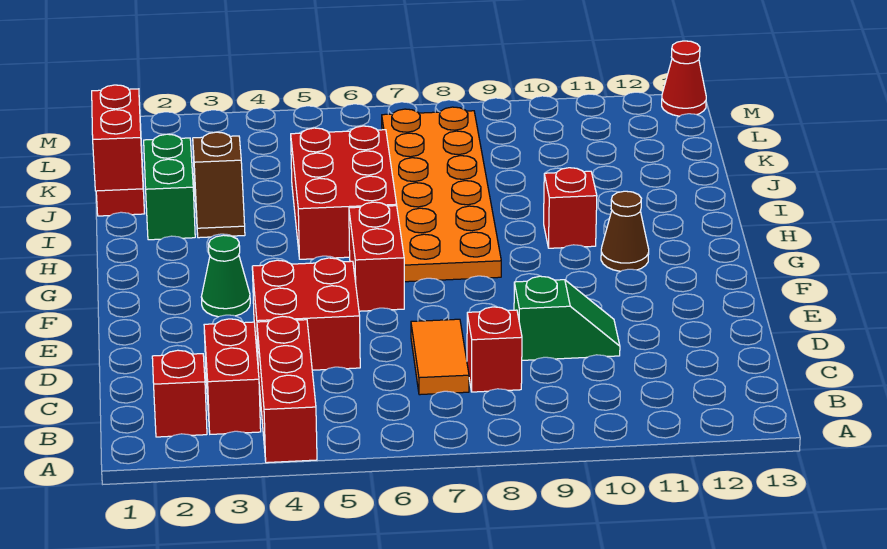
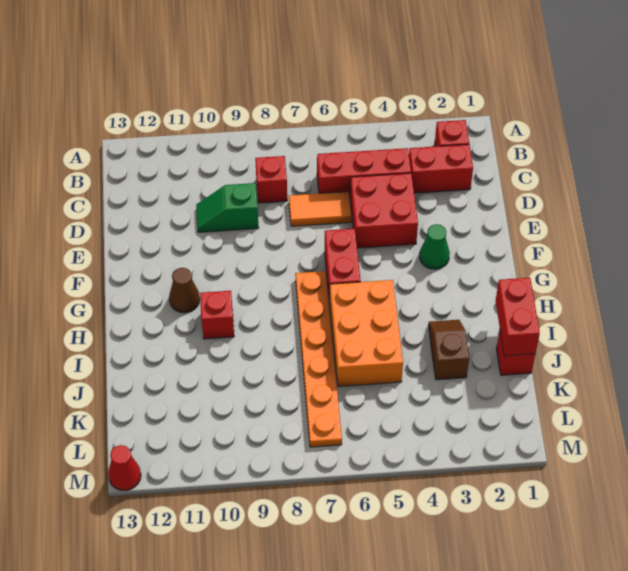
red brick A4:C4 level 1 -> red brick C4:C6 level 1
red brick B3:C3 level 1 -> red brick C2:C3 level 1
orange tile C7:D7 level 1 -> orange tile D6:D7 level 1
orange plate G7:L8 level 1 -> orange plate G7:L7 level 1
red brick H5:J6 level 1 -> orange brick H5:J6 level 1
green brick I2:J2 level 1 -> none

